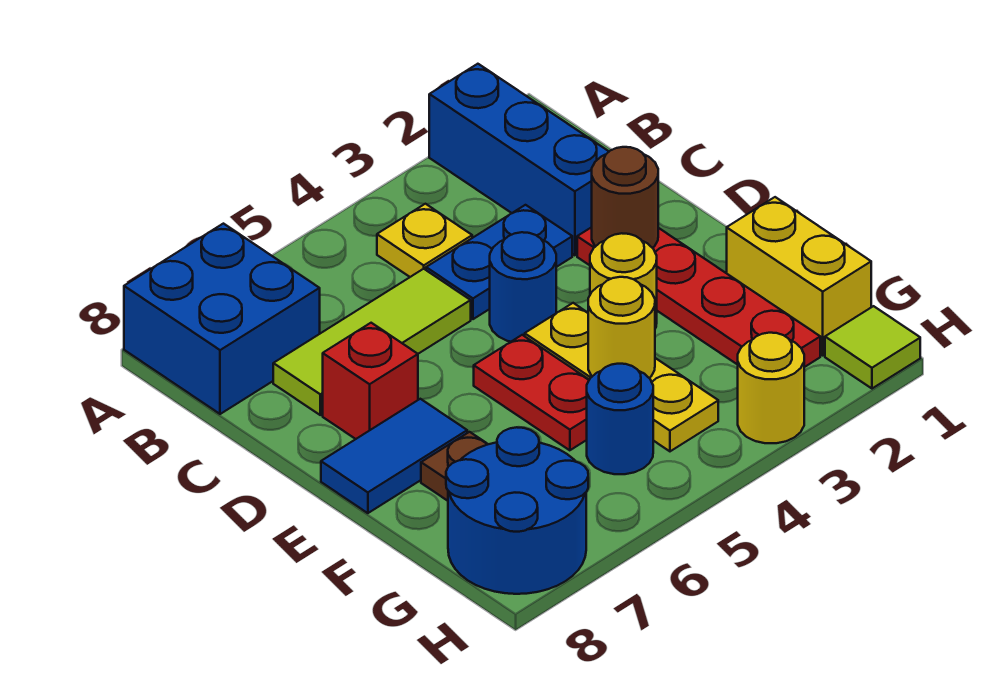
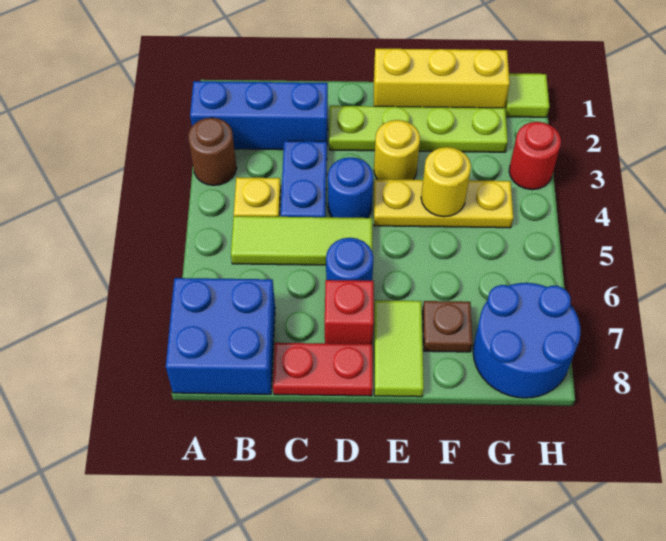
lime tile C5:C7 level 1 -> lime tile B5:D5 level 1
red plate D2:G2 level 1 -> lime plate D2:G2 level 1
brown round brick D2 level 2 -> brown round brick A3 level 1
red plate E5:F5 level 1 -> red plate C8:D8 level 1
blue tile E7:E8 level 1 -> lime tile E7:E8 level 1
yellow brick F1:G1 level 1 -> yellow brick E1:G1 level 1
blue round brick G5 level 1 -> blue round brick D6 level 1
yellow round brick H3 level 1 -> red round brick H3 level 1

